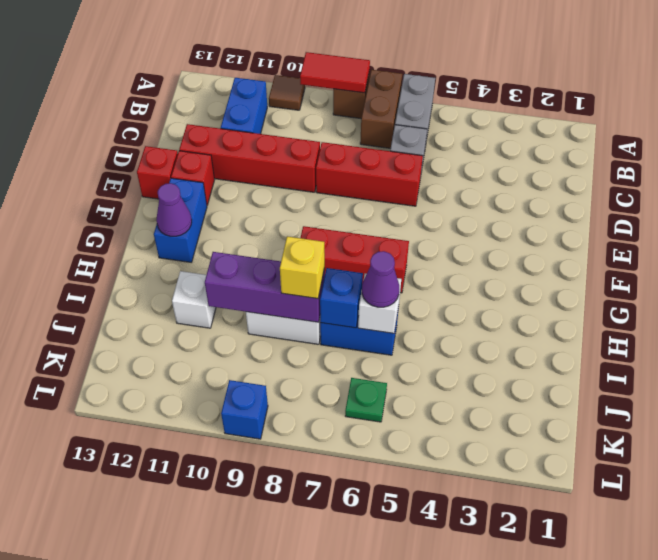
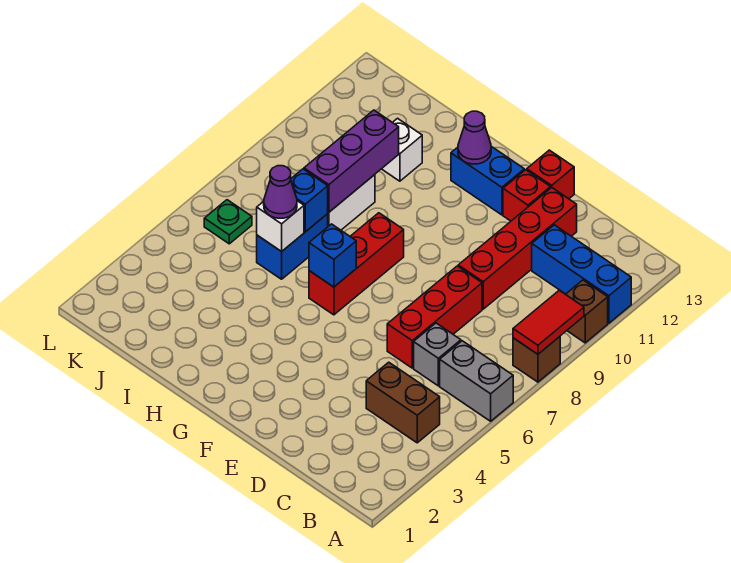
brown brick A7:B7 level 1 -> brown brick B4:C4 level 1
brown tile A10 level 1 -> brown brick A10 level 1
blue brick B11:C11 level 1 -> blue brick A11:C11 level 1
yellow brick I8 level 3 -> none
blue brick L9 level 1 -> blue brick G6 level 2

